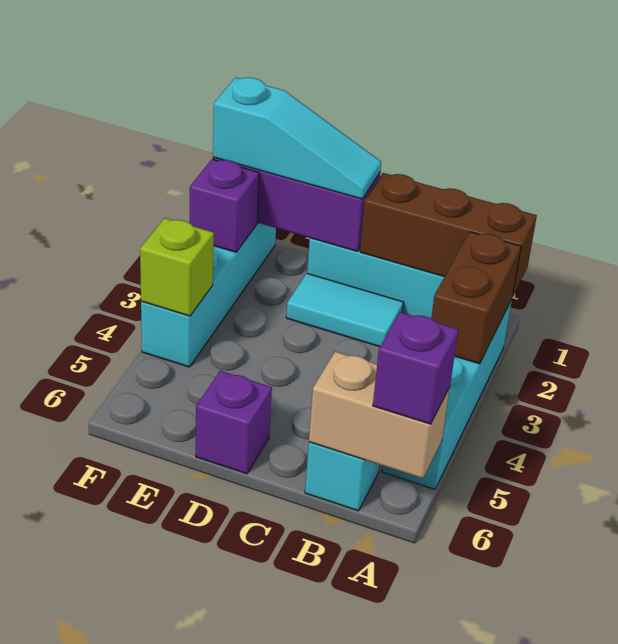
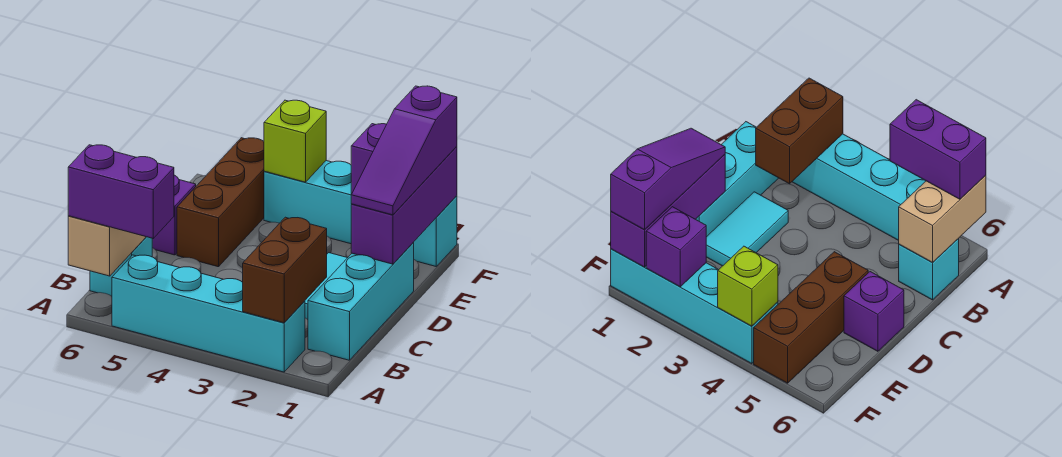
brown brick A1:C1 level 2 -> brown brick D5:F5 level 1
brown brick A2:A3 level 2 -> brown brick A2:B2 level 2
purple brick A6 level 3 -> purple brick A5:A6 level 3
cyan slope D1:F1 level 3 top F -> purple slope D1:F1 level 3 top F

